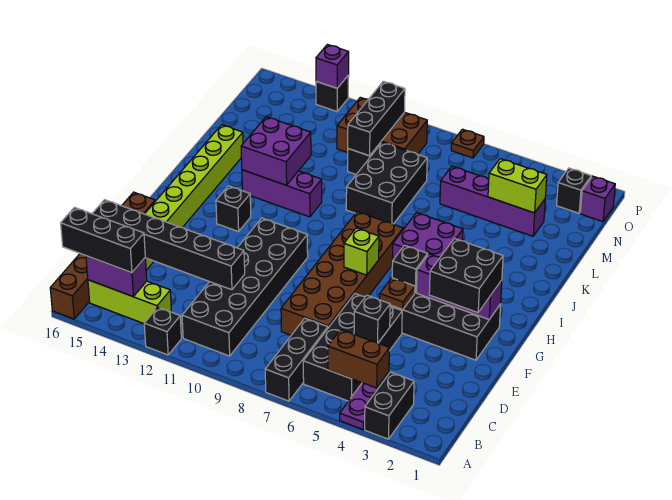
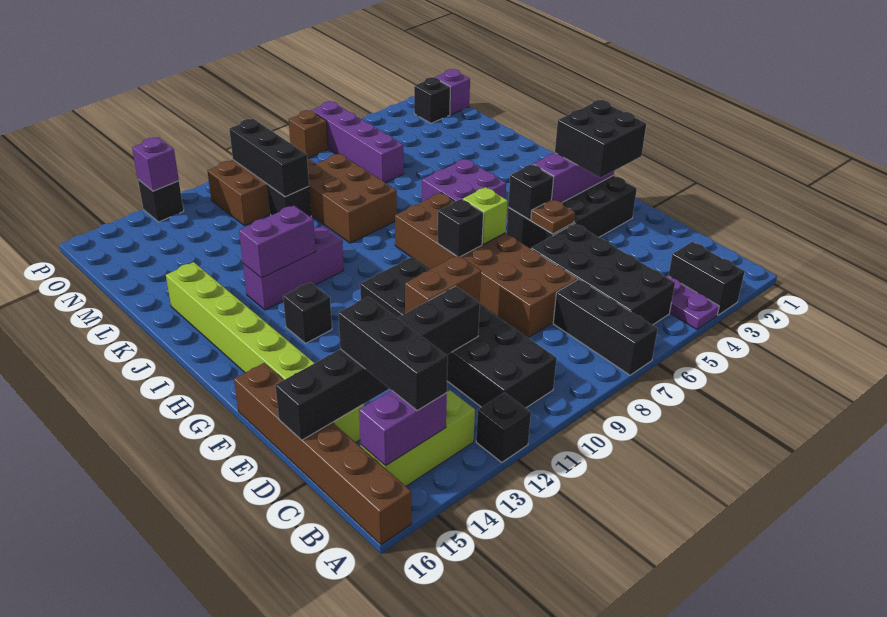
brown brick B4:B5 level 2 -> brown brick E10:E11 level 2
black brick B14:B16 level 3 -> black brick B14:D14 level 3
black brick D5 level 2 -> black brick G8 level 2
purple brick J12:K13 level 2 -> purple brick J12:J13 level 2
black brick K8:M9 level 1 -> brown brick K8:M9 level 1
purple brick M3:M6 level 1 -> purple brick M6:P6 level 1
lime brick M3:M4 level 2 -> none
brown plate P7 level 1 -> brown brick P7 level 1

